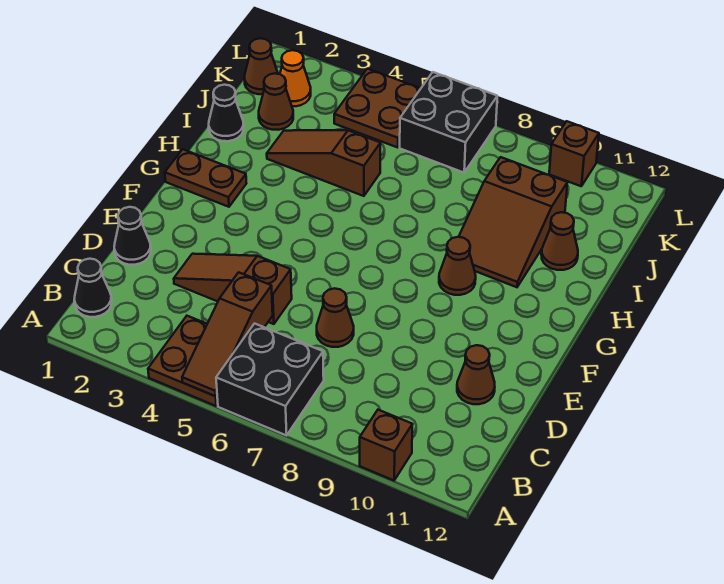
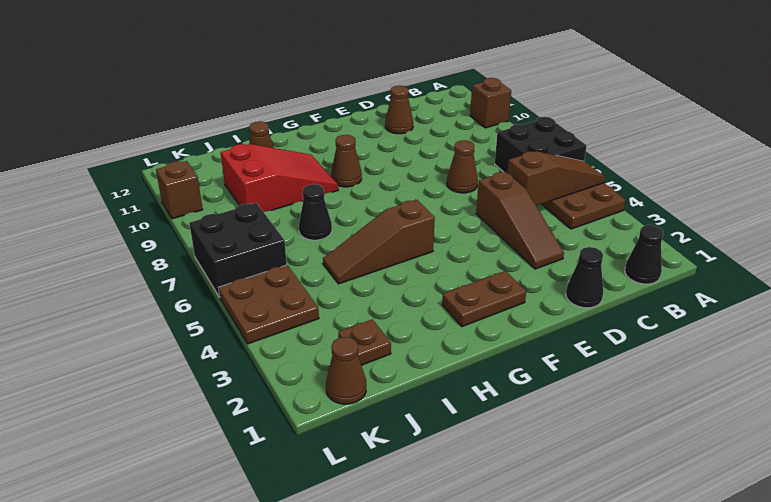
brown plate G1:G2 level 1 -> brown plate F2:G2 level 1
brown slope H9:J10 level 1 top J -> red slope H9:J10 level 1 top J
black cone I1 level 1 -> black cone I7 level 1
brown slope I3:I5 level 1 top 5 -> brown slope G5:I5 level 1 top G
brown cone J2 level 1 -> brown plate J2 level 1
orange cone K2 level 1 -> none

